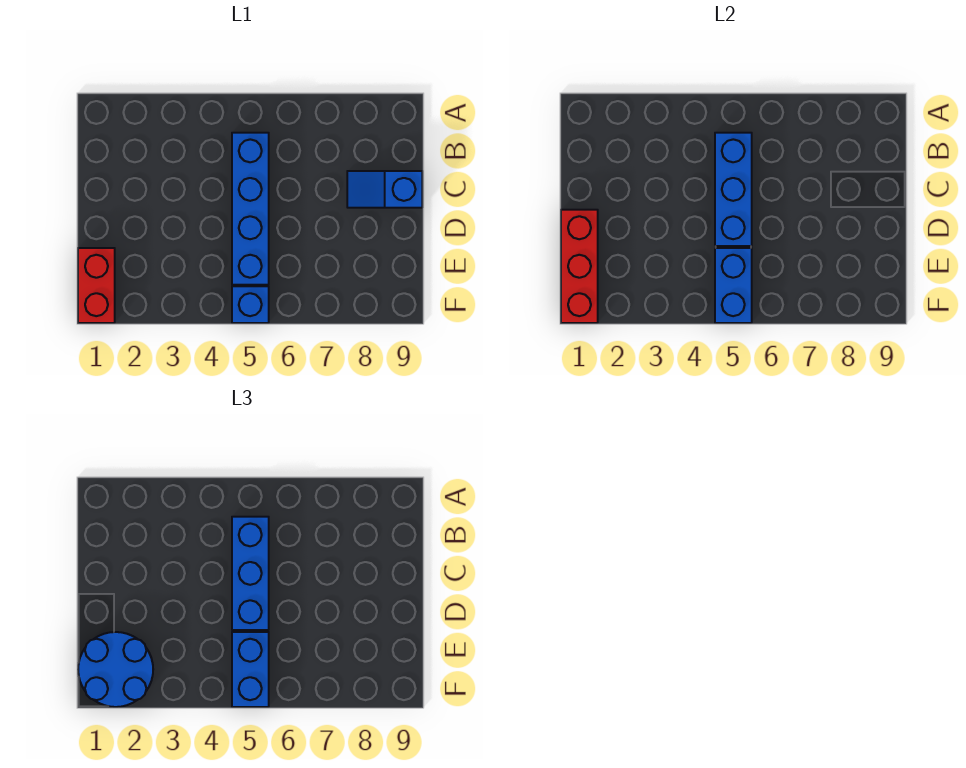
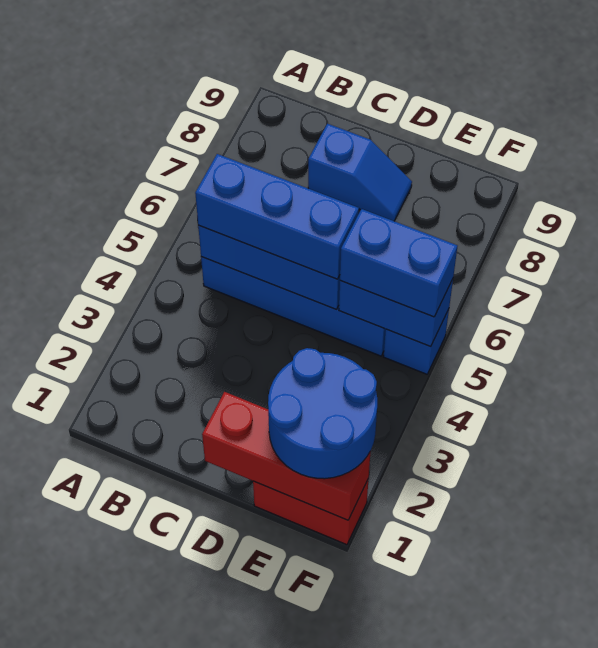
blue slope C8:C9 level 1 top 9 -> blue slope C8:D8 level 1 top C

